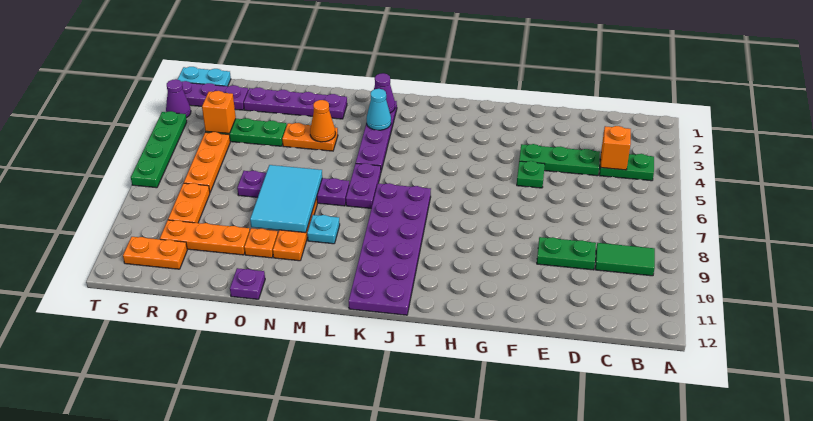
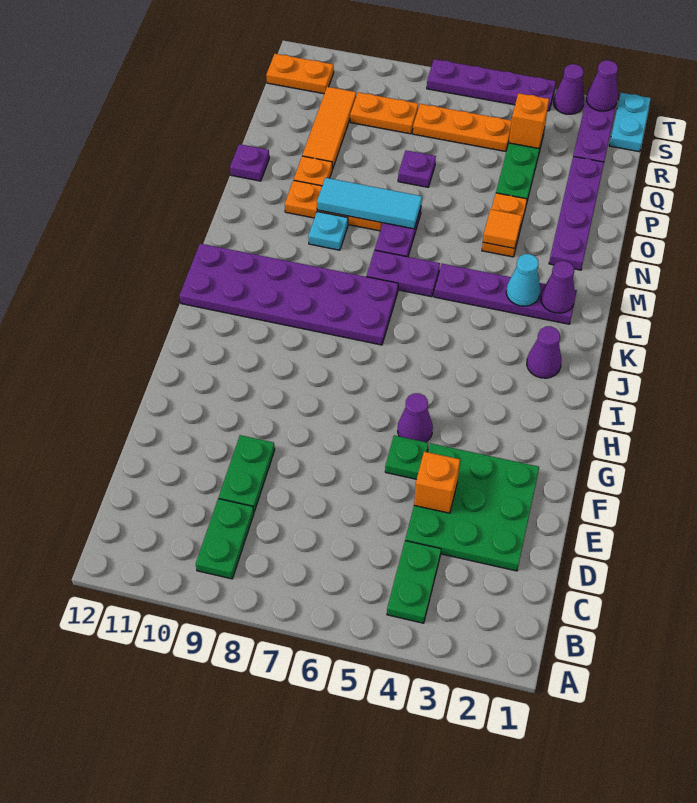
green tile B9:C9 level 1 -> green plate B9:C9 level 1
orange brick C4 level 2 -> orange brick E4 level 2
green plate D4:F4 level 1 -> green plate D2:F4 level 1
none -> purple cone G5 level 1
none -> purple cone J2 level 1
orange cone N4 level 2 -> orange tile N4 level 2
cyan tile N7:O9 level 2 -> cyan tile N7:N9 level 2
orange plate P10:R10 level 1 -> orange tile P10:R10 level 1
orange plate R11:S11 level 1 -> orange plate S11:S12 level 1
none -> purple cone T2 level 2
green plate T4:T7 level 1 -> purple plate T4:T7 level 1

